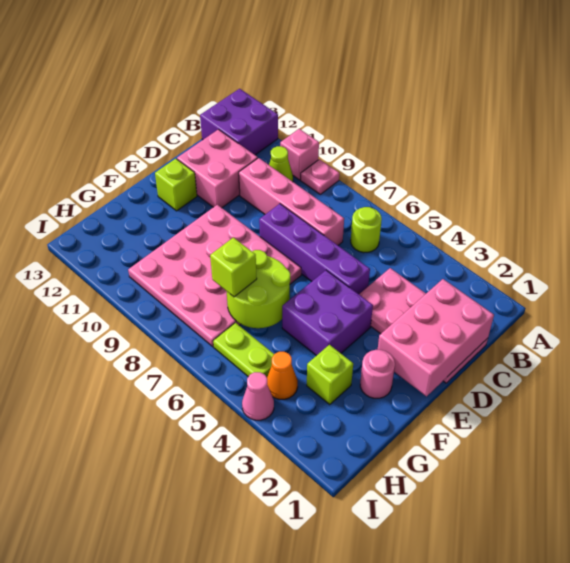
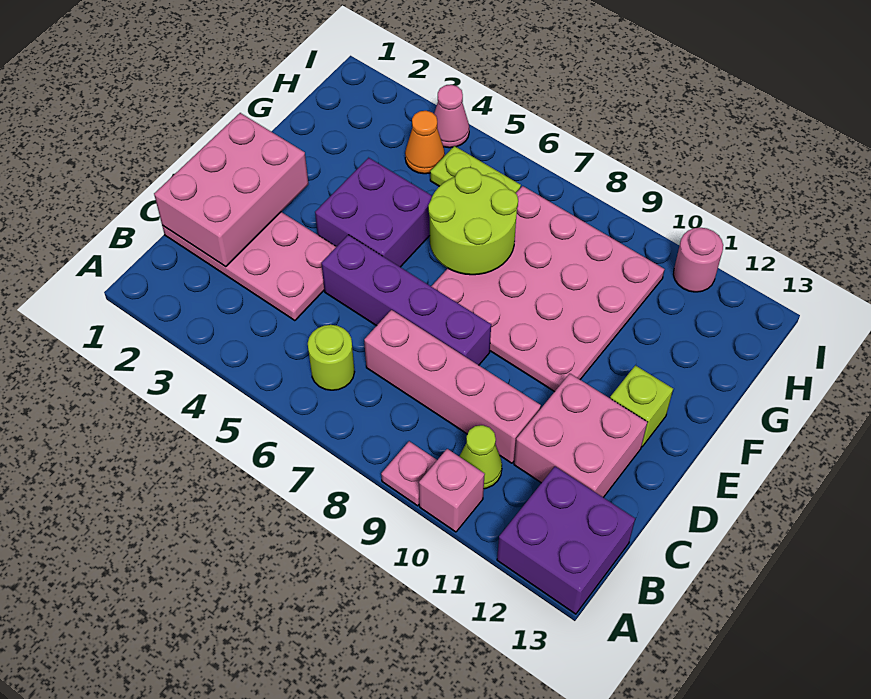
pink round brick F2 level 1 -> pink round brick I11 level 1
lime brick G3 level 1 -> none
lime brick G7 level 3 -> none

